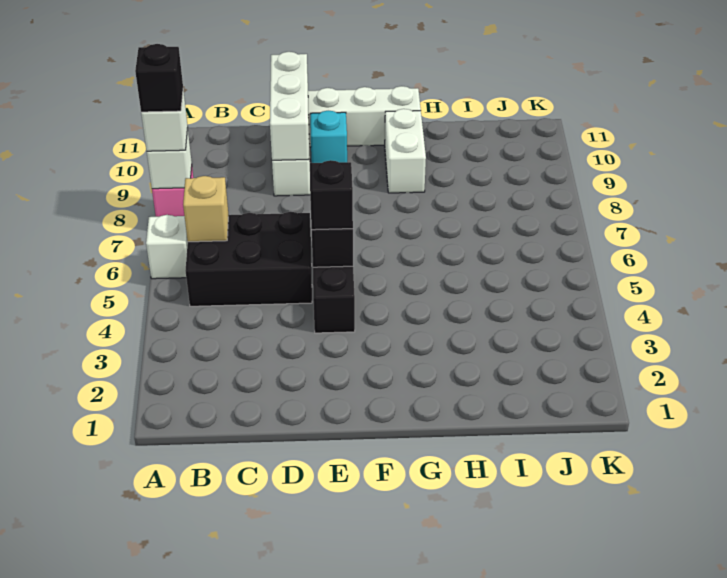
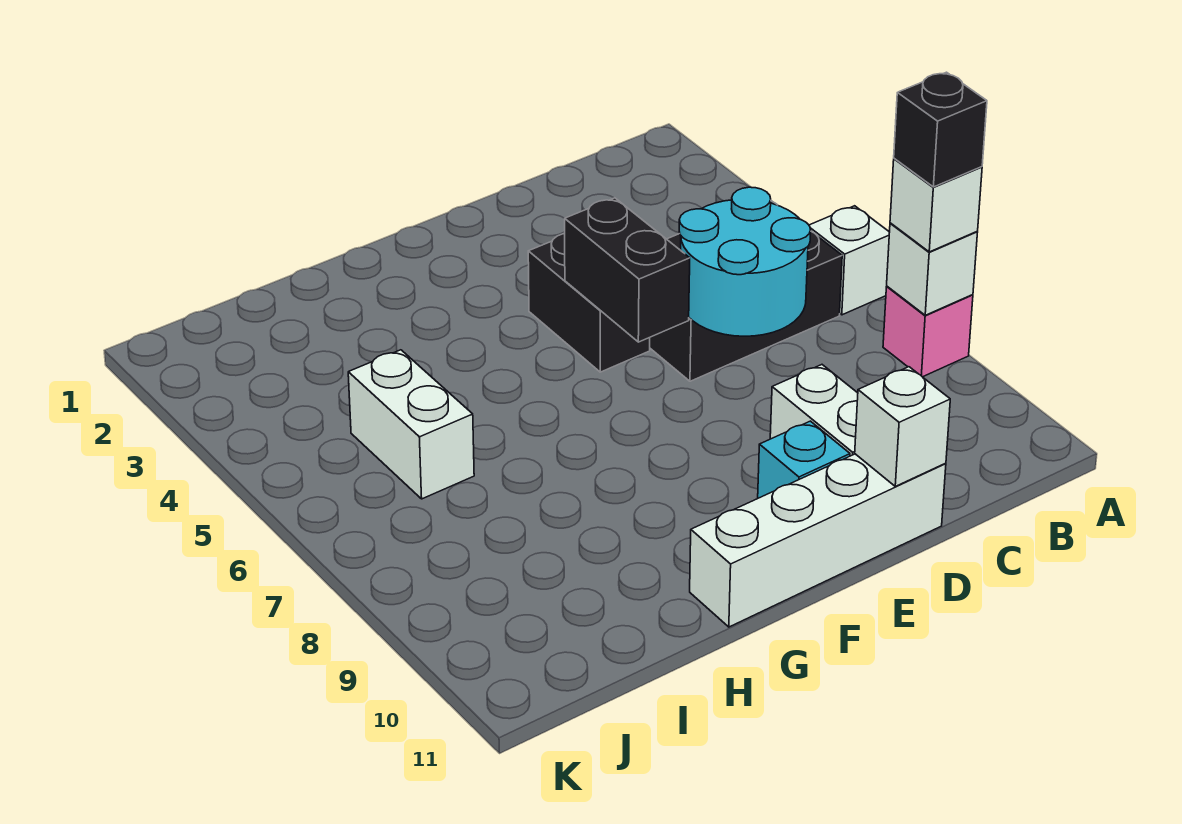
tan brick B6 level 2 -> none
none -> cyan round brick C6:D7 level 2
white brick D9:D11 level 2 -> white brick D11 level 2
black brick E5 level 3 -> none
white brick G9:G10 level 1 -> white brick I5:I6 level 1

